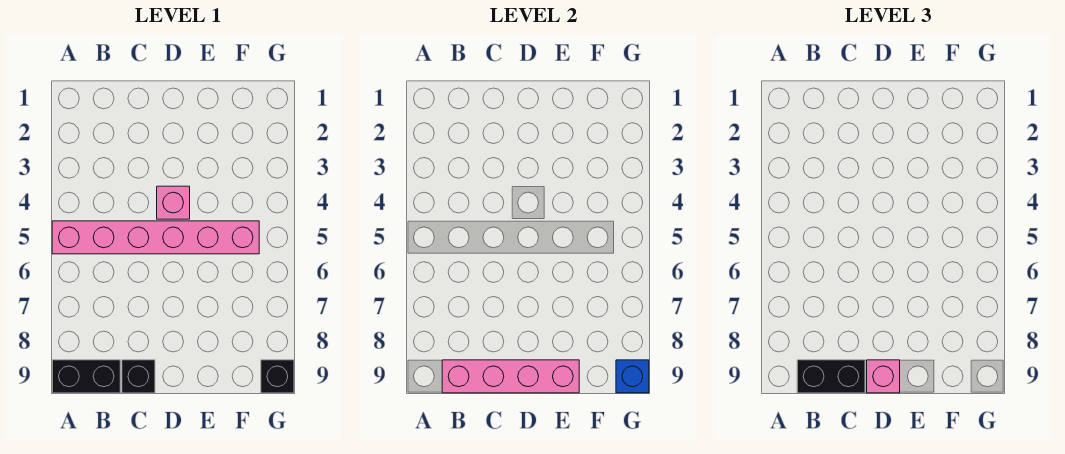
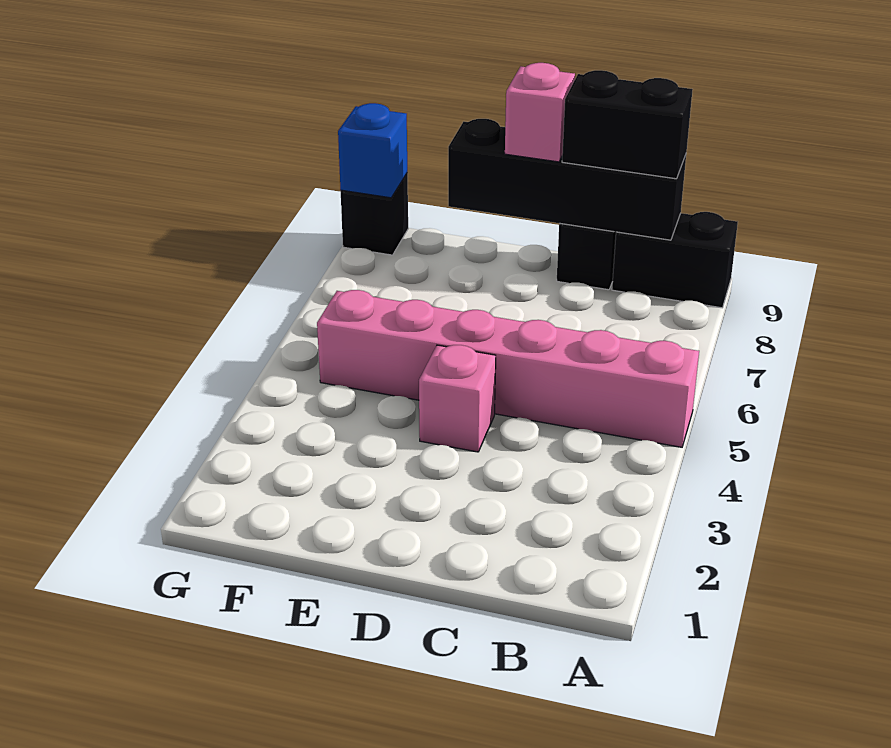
pink brick B9:E9 level 2 -> black brick B9:E9 level 2

